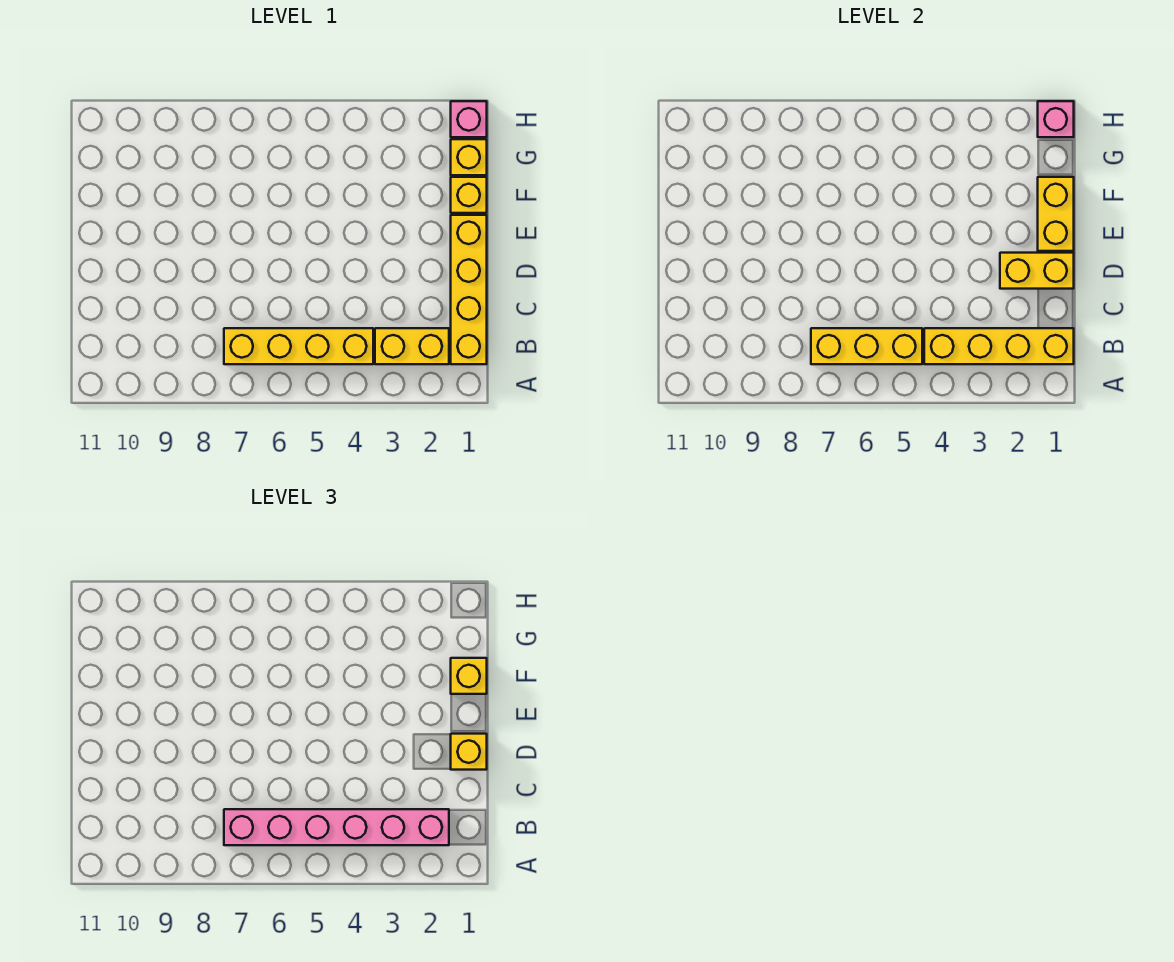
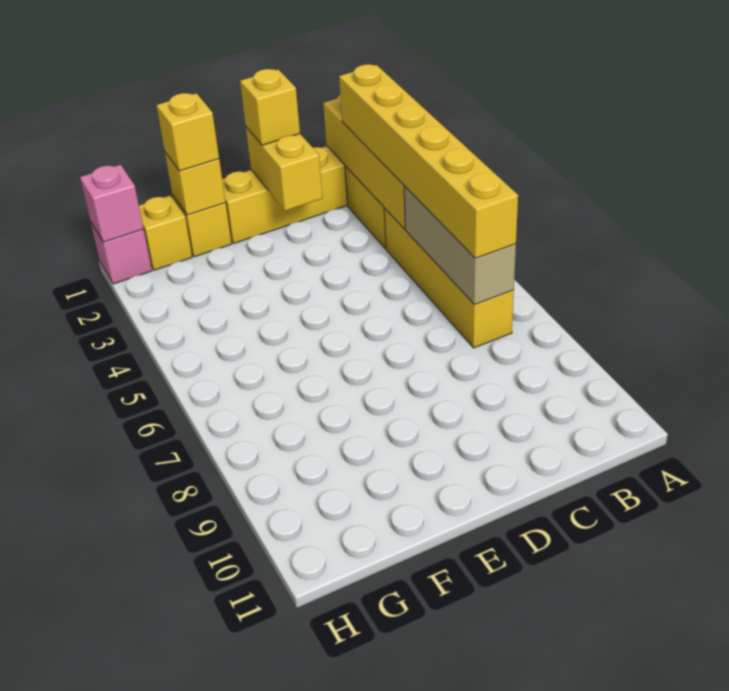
pink brick B2:B7 level 3 -> yellow brick B2:B7 level 3
yellow brick B5:B7 level 2 -> tan brick B5:B7 level 2
yellow brick E1:F1 level 2 -> yellow brick F1 level 2

